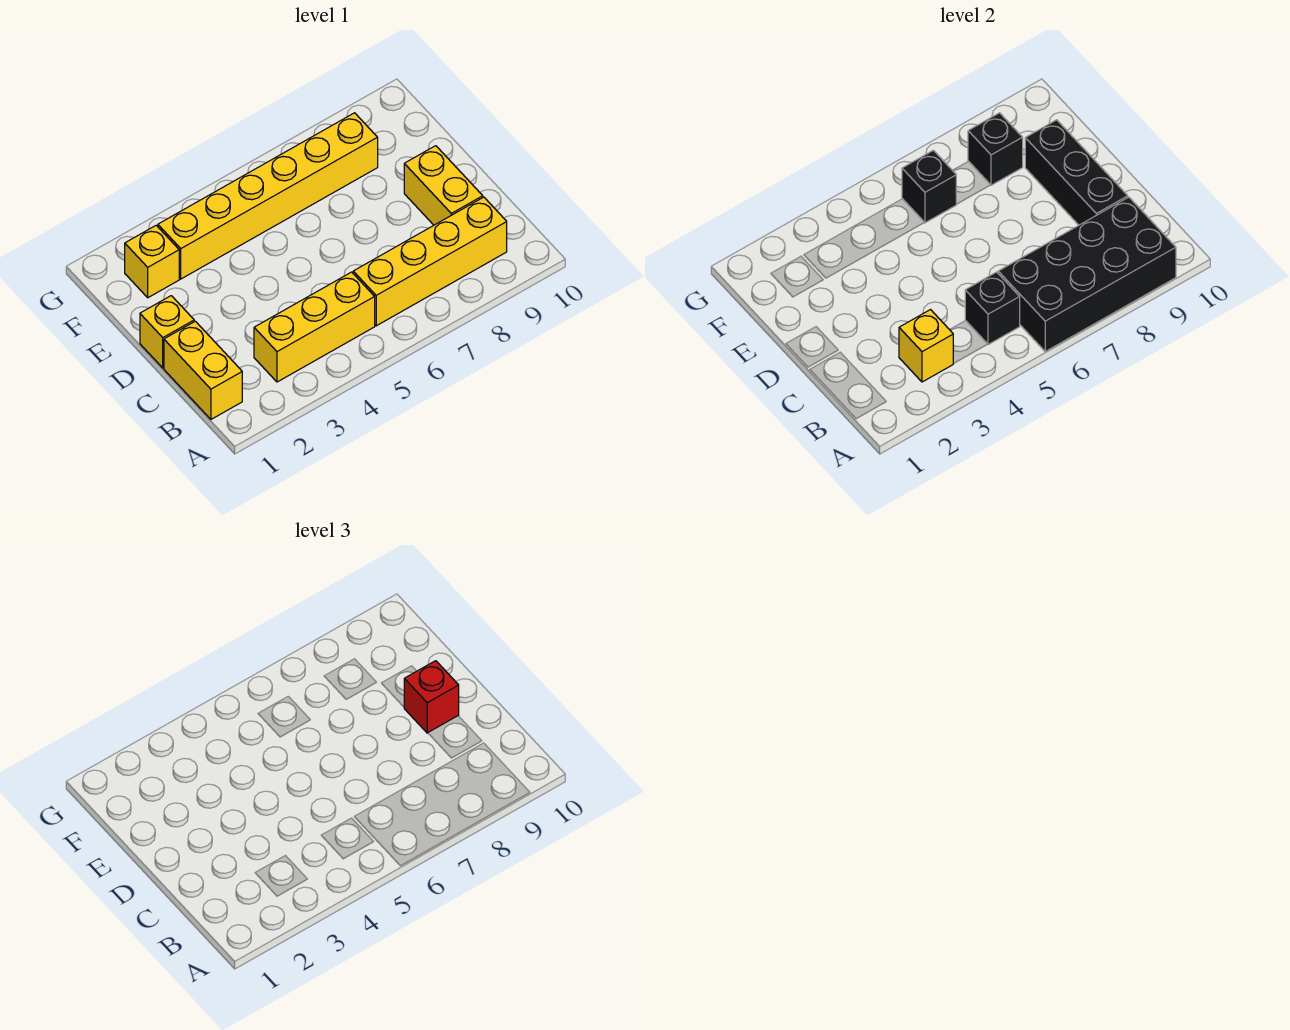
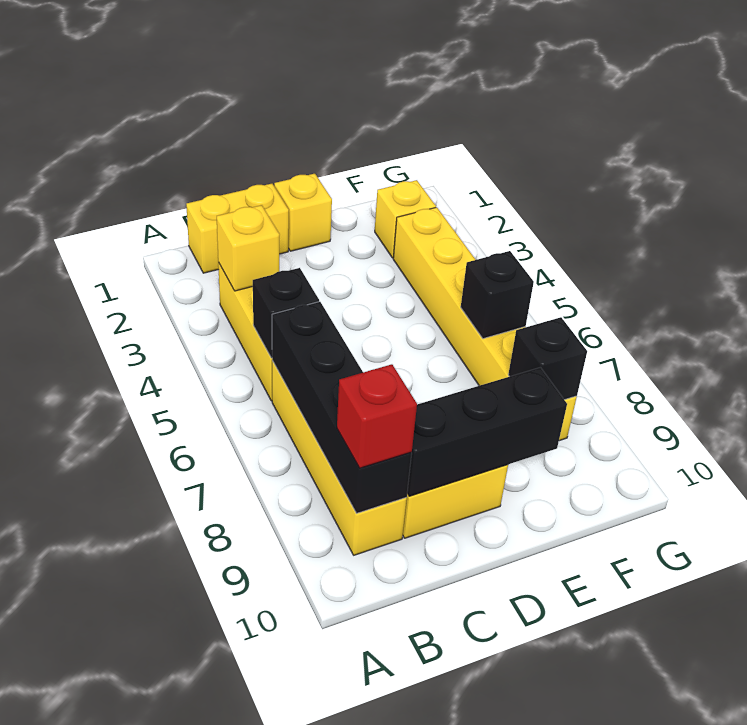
black brick A6:B9 level 2 -> black brick B6:B9 level 2
red brick D9 level 3 -> red brick B9 level 3

